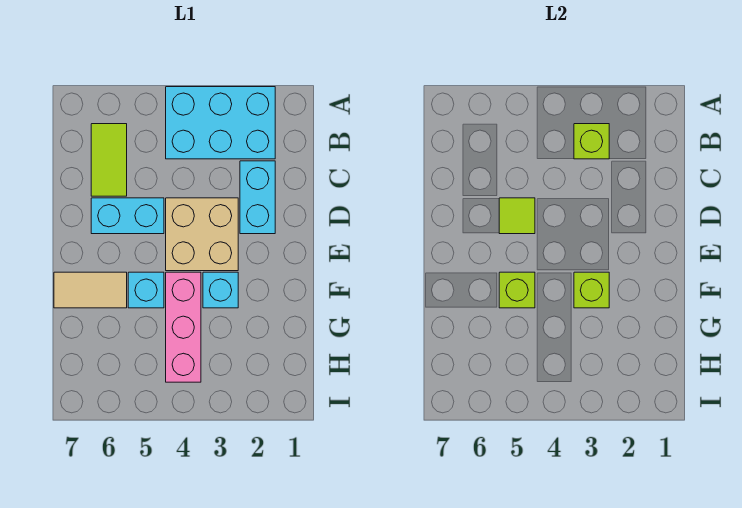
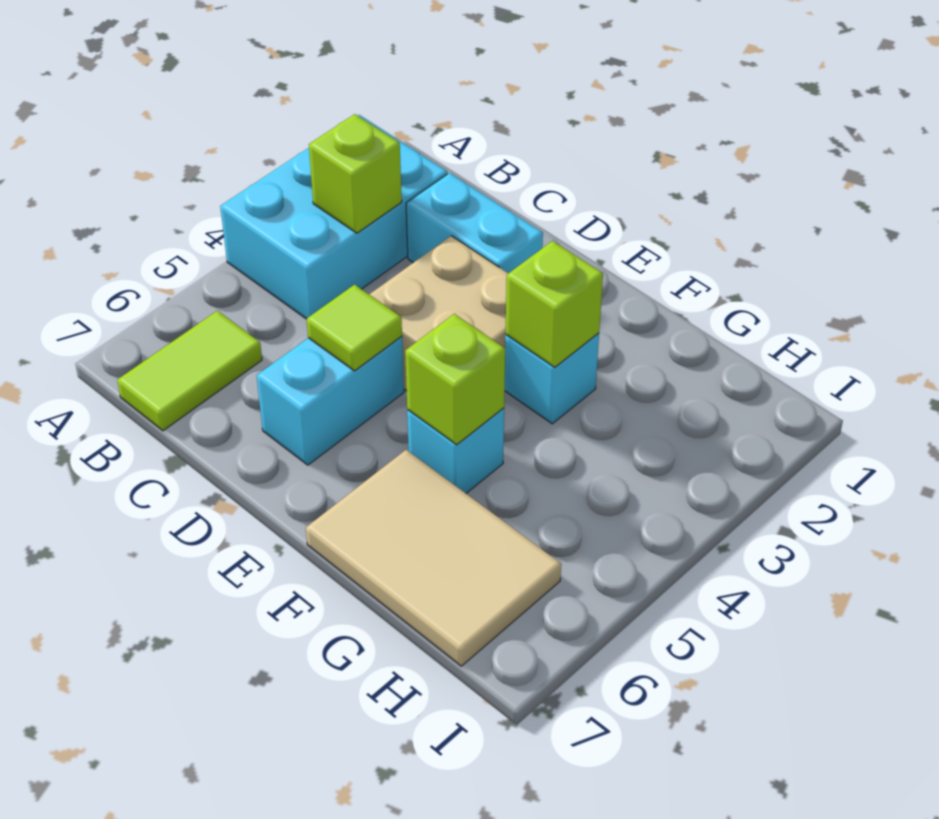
lime tile B6:C6 level 1 -> lime tile B6:B7 level 1
pink brick F4:H4 level 1 -> none
tan tile F6:F7 level 1 -> tan tile F6:H7 level 1

